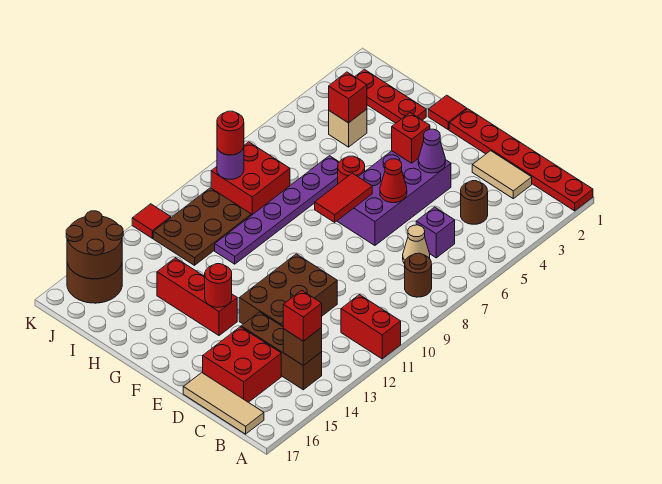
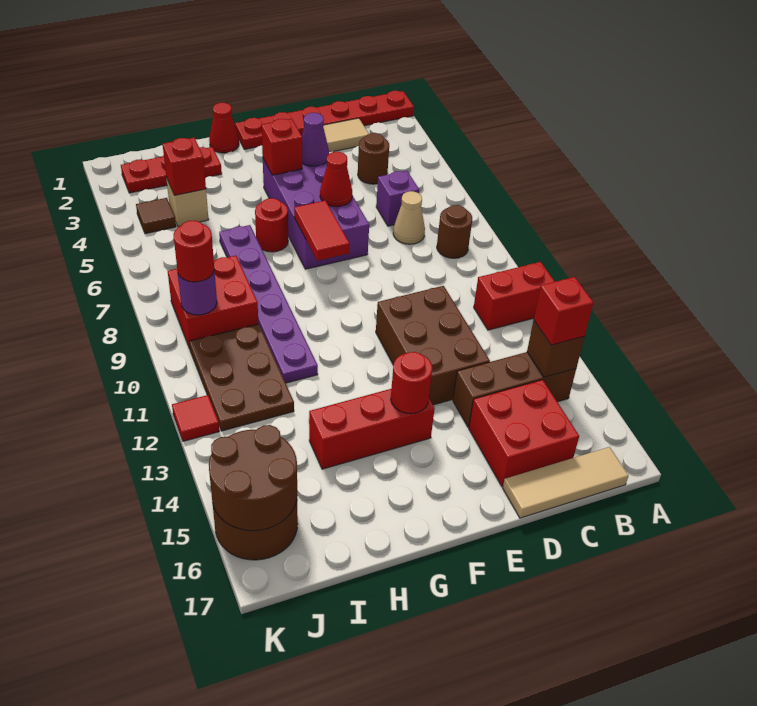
red tile G1 level 1 -> red cone G1 level 1
none -> brown tile J4 level 1

